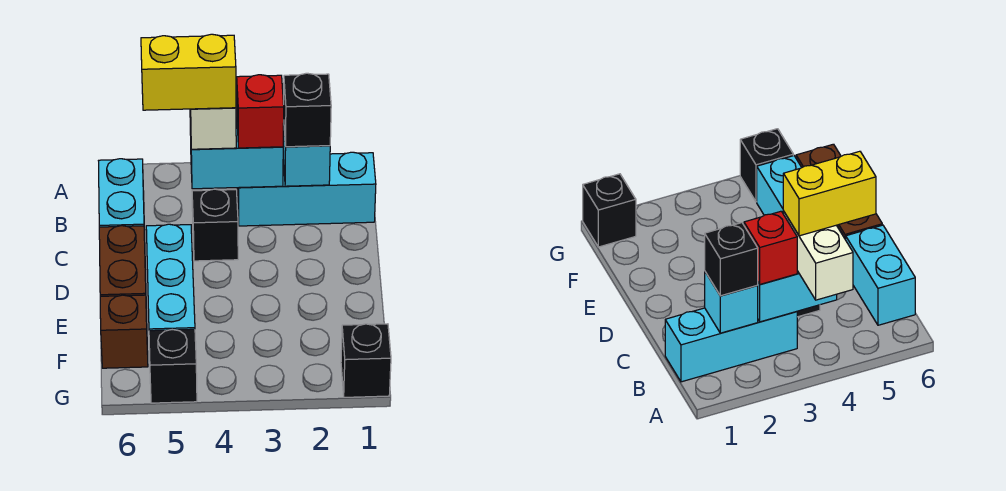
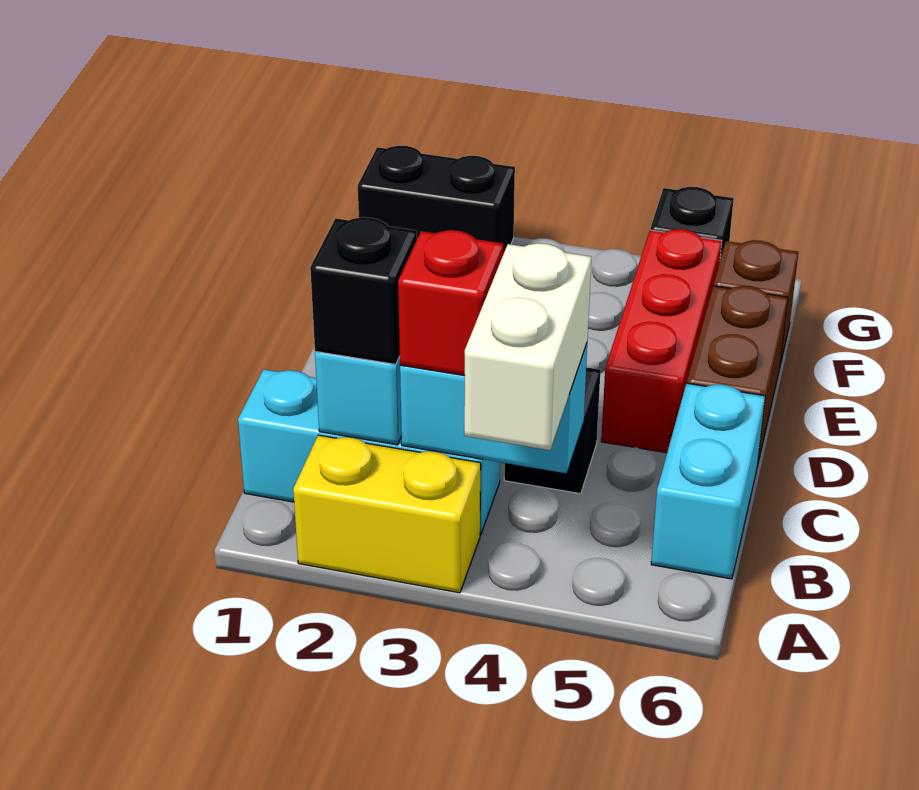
yellow brick B4:B5 level 4 -> yellow brick A2:A3 level 1
cyan brick D5:F5 level 1 -> red brick D5:F5 level 1
black brick G1 level 1 -> black brick G1:G2 level 1

